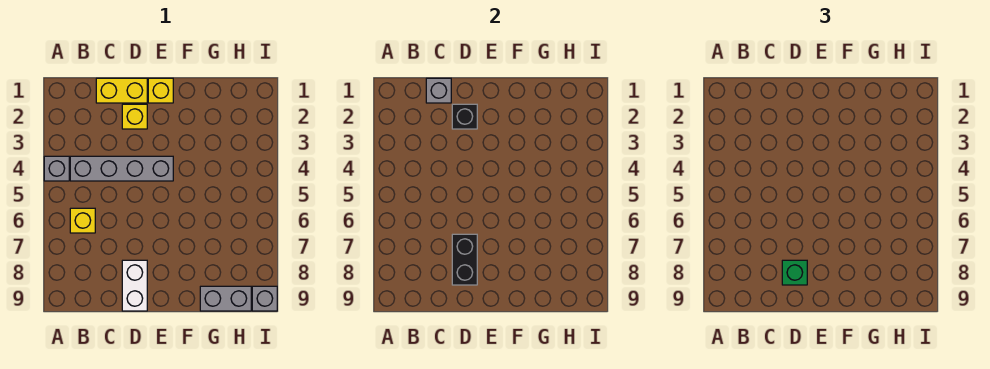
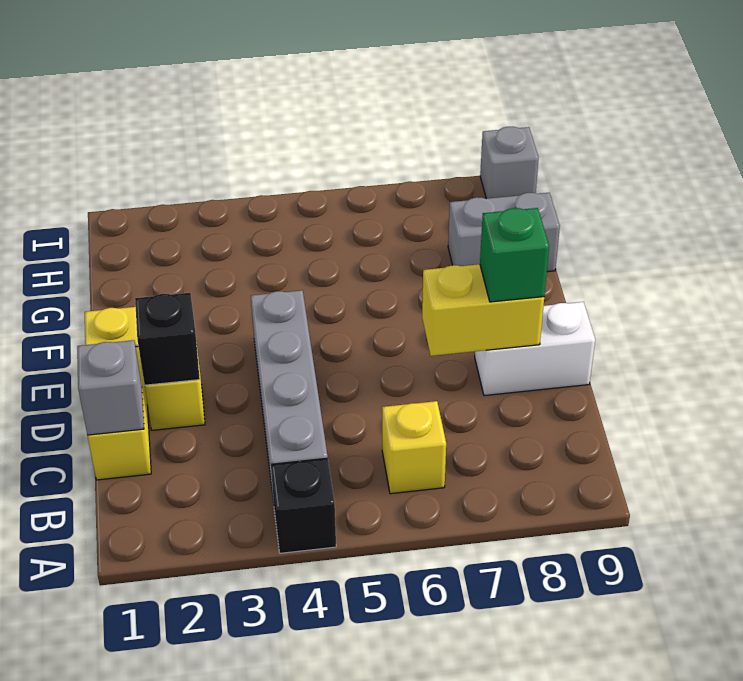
grey brick A4 level 1 -> black brick A4 level 1
black brick D7:D8 level 2 -> yellow brick D7:D8 level 2
grey brick G9:H9 level 1 -> grey brick G8:G9 level 1

